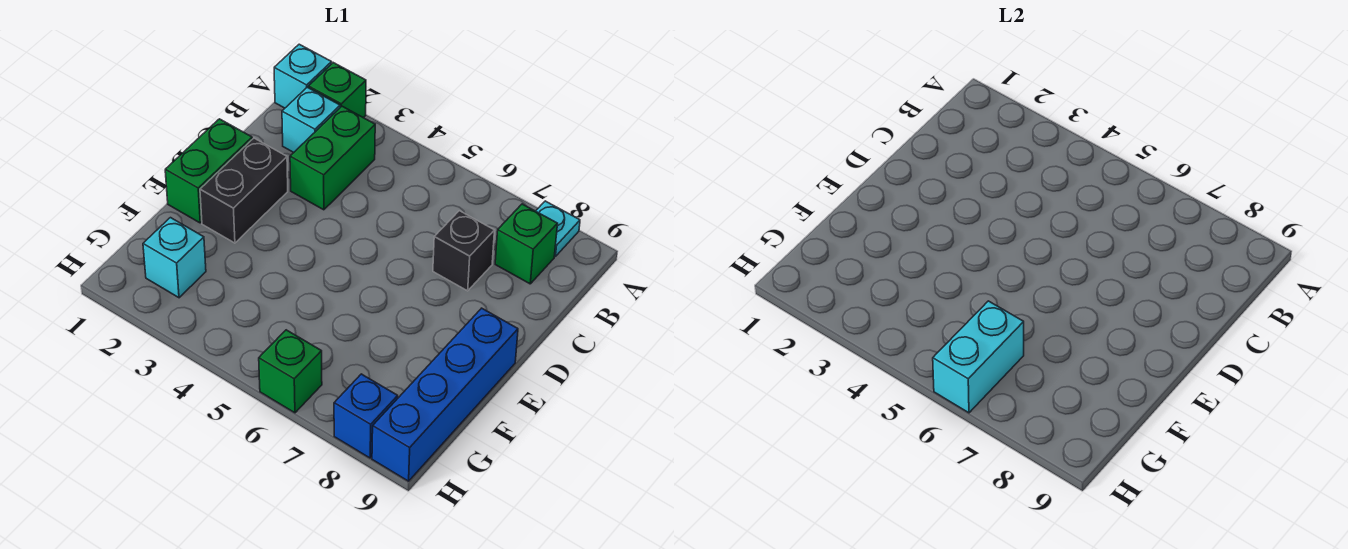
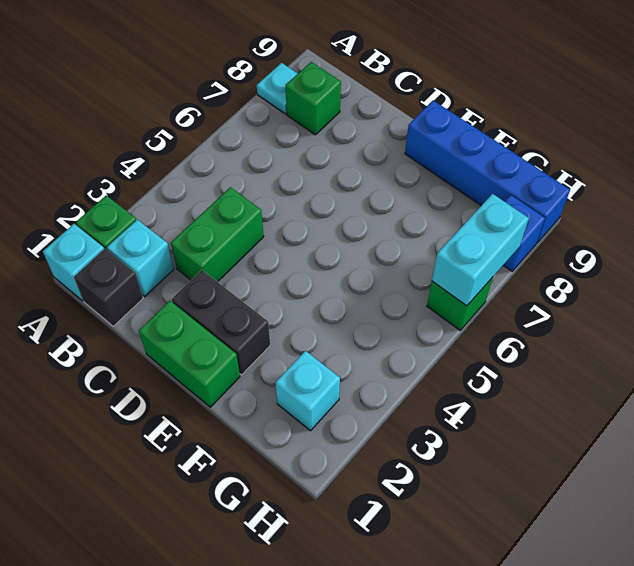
green brick B3:C3 level 1 -> green brick C3:C4 level 1
black brick C7 level 1 -> black brick B1 level 1
cyan brick G6:H6 level 2 -> cyan brick H6:H7 level 2

